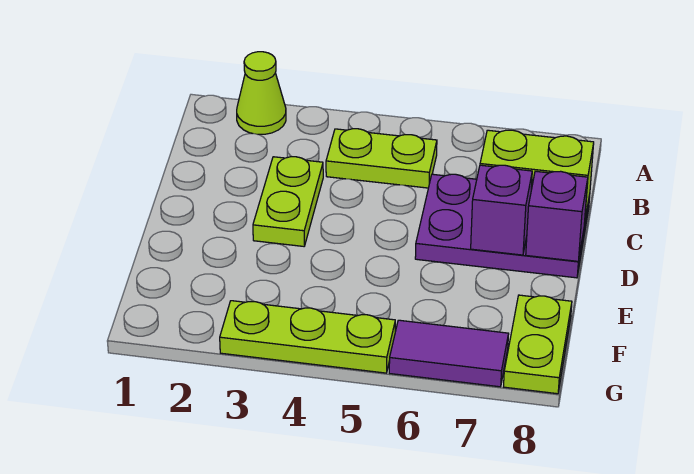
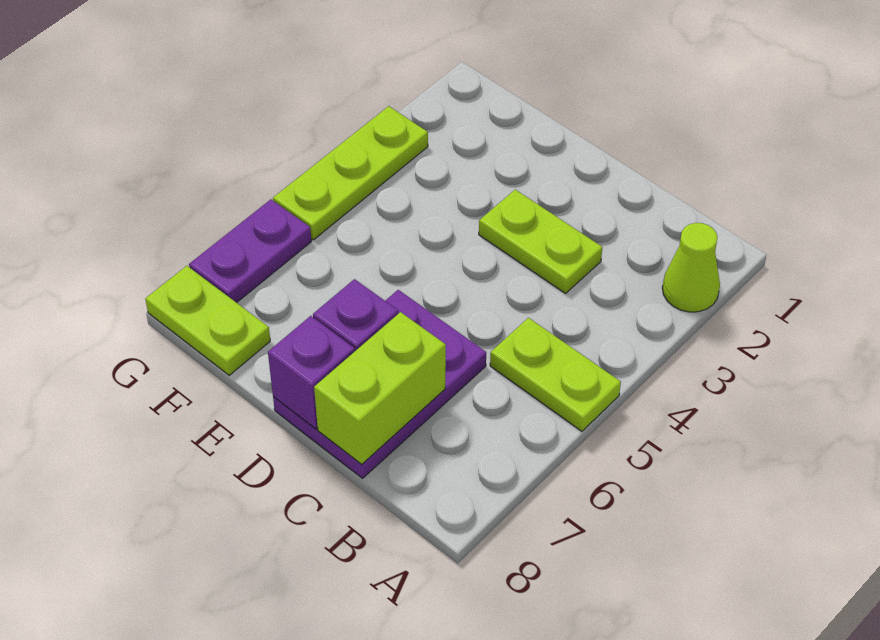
lime plate B4:B5 level 1 -> lime plate A5:B5 level 1
purple tile G6:G7 level 1 -> purple plate G6:G7 level 1

